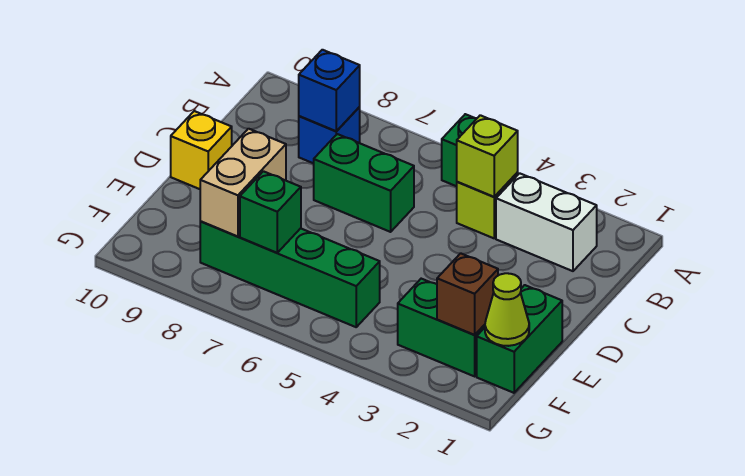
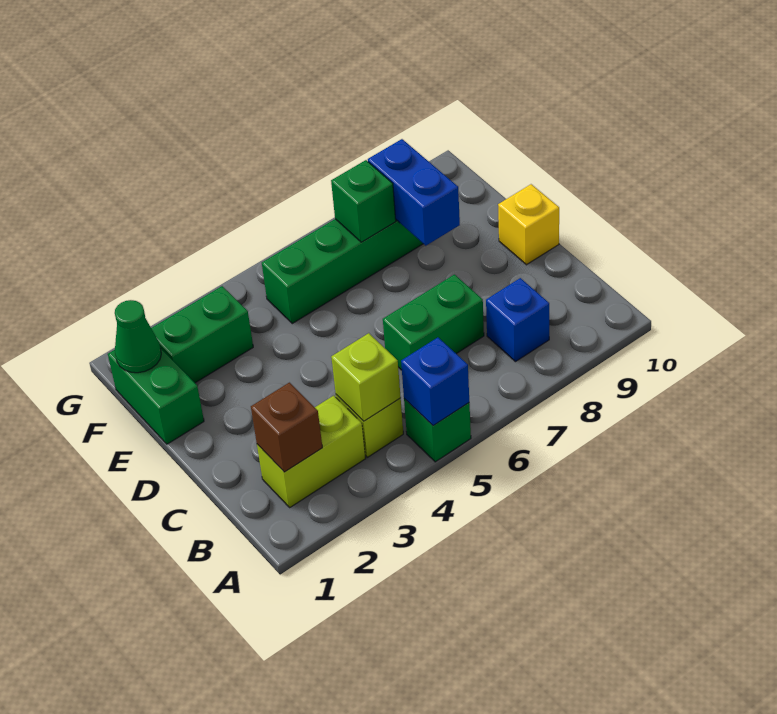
white brick B2:B3 level 1 -> lime brick B2:B3 level 1
blue brick B8 level 2 -> blue brick A5 level 2
tan brick E8:F8 level 2 -> blue brick E8:F8 level 2
lime cone F1 level 2 -> green cone F1 level 2
brown brick F2 level 2 -> brown brick B2 level 2

